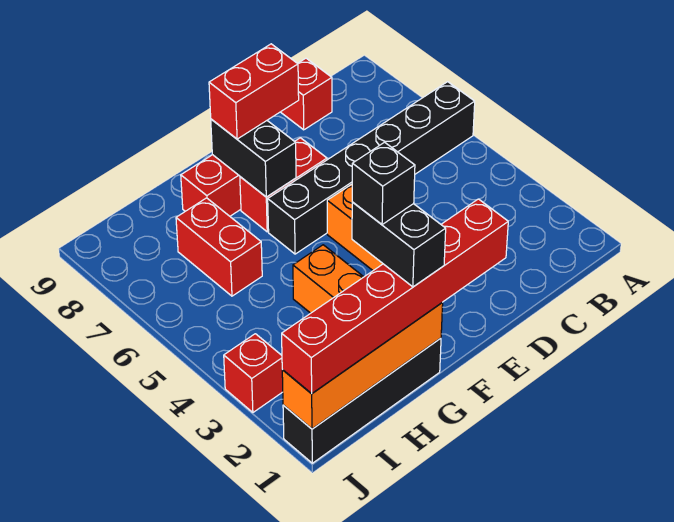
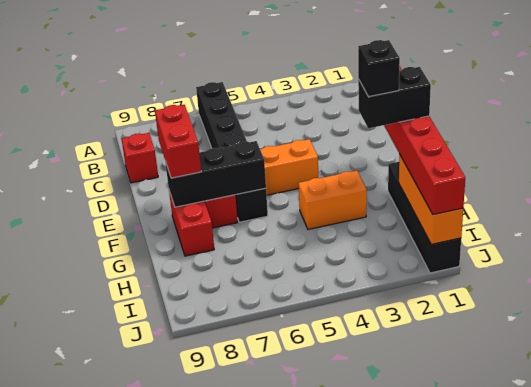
black brick F7:F8 level 2 -> black brick F6:F8 level 2
orange brick G1:J1 level 2 -> orange brick H1:J1 level 2
red brick H6:H7 level 1 -> none
red brick J3 level 1 -> none

